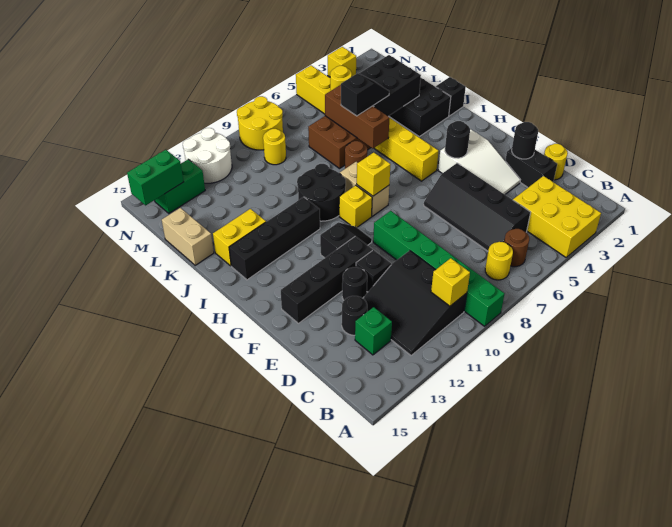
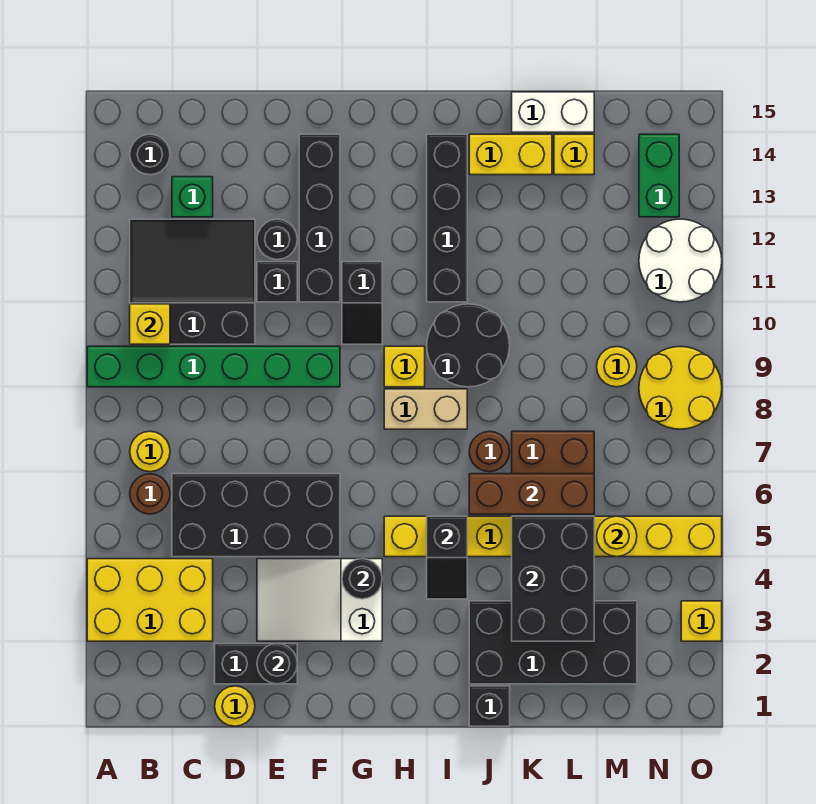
black slope C5:F6 level 1 top 5 -> black brick C5:F6 level 1
black round brick D13 level 1 -> black round brick B14 level 1
yellow brick H8 level 2 -> yellow brick L14 level 1
yellow brick J13:J14 level 1 -> yellow brick J14:K14 level 1
black slope K5:K6 level 3 top 6 -> black slope I4:I5 level 2 top 5
tan brick K15:L15 level 1 -> white brick K15:L15 level 1
green brick N14:N15 level 2 -> none

